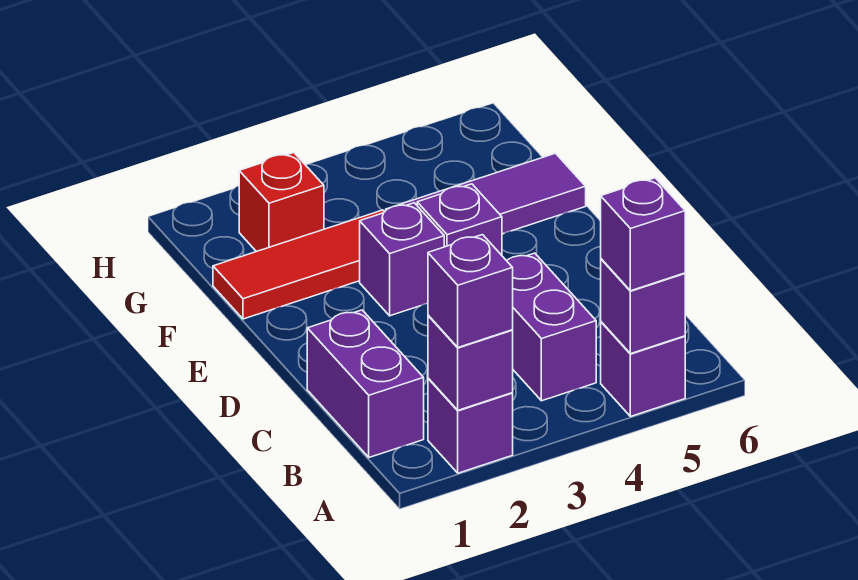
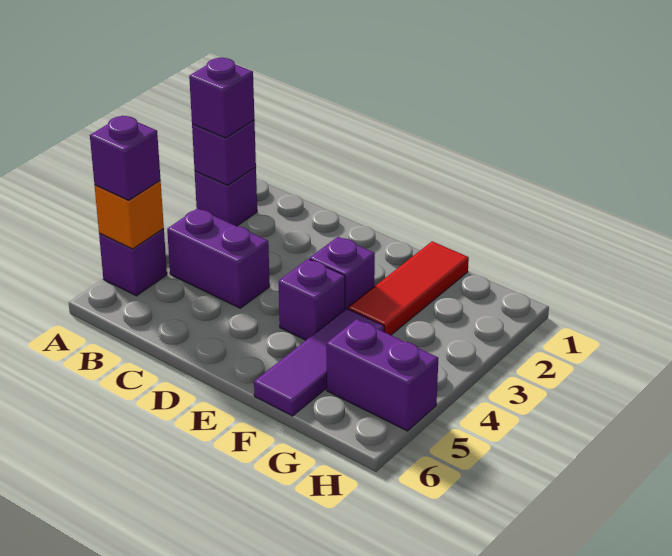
purple brick A5 level 2 -> orange brick A5 level 2
purple brick B1:C1 level 1 -> purple brick G5:H5 level 1
red brick G2 level 1 -> none

